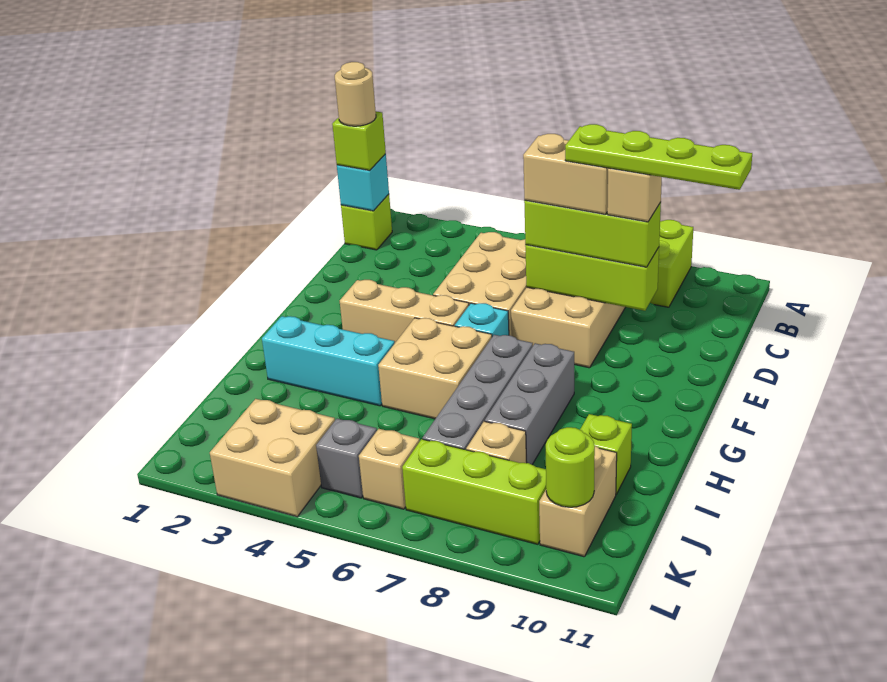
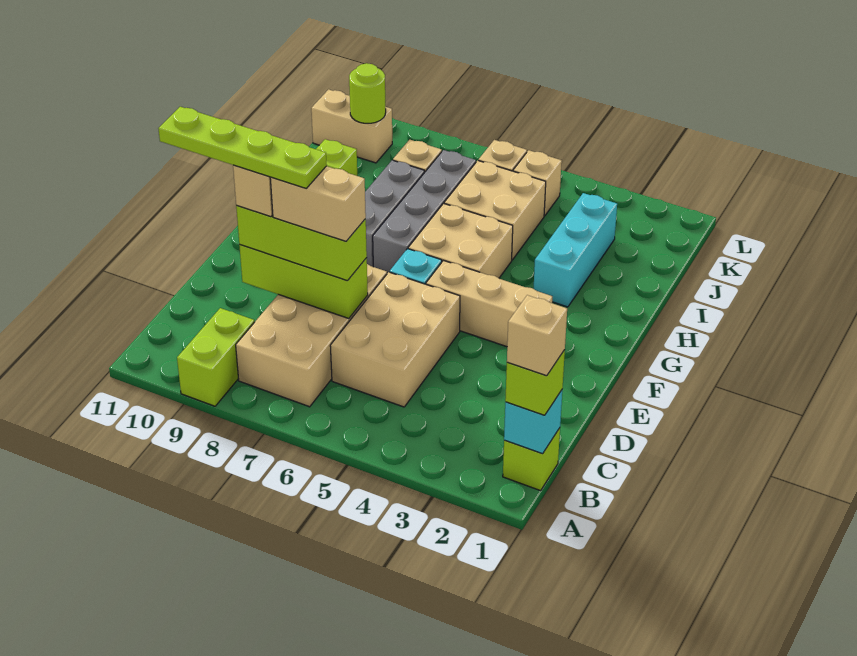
tan round brick B1 level 4 -> tan brick B1 level 4
cyan brick H2:H4 level 1 -> cyan brick H3:J3 level 1
tan brick J10:K10 level 1 -> tan brick K10:K11 level 1
tan brick K3:L4 level 1 -> tan brick I5:J6 level 1
grey brick K5 level 1 -> tan brick K5 level 1
lime brick K7:K9 level 1 -> none

